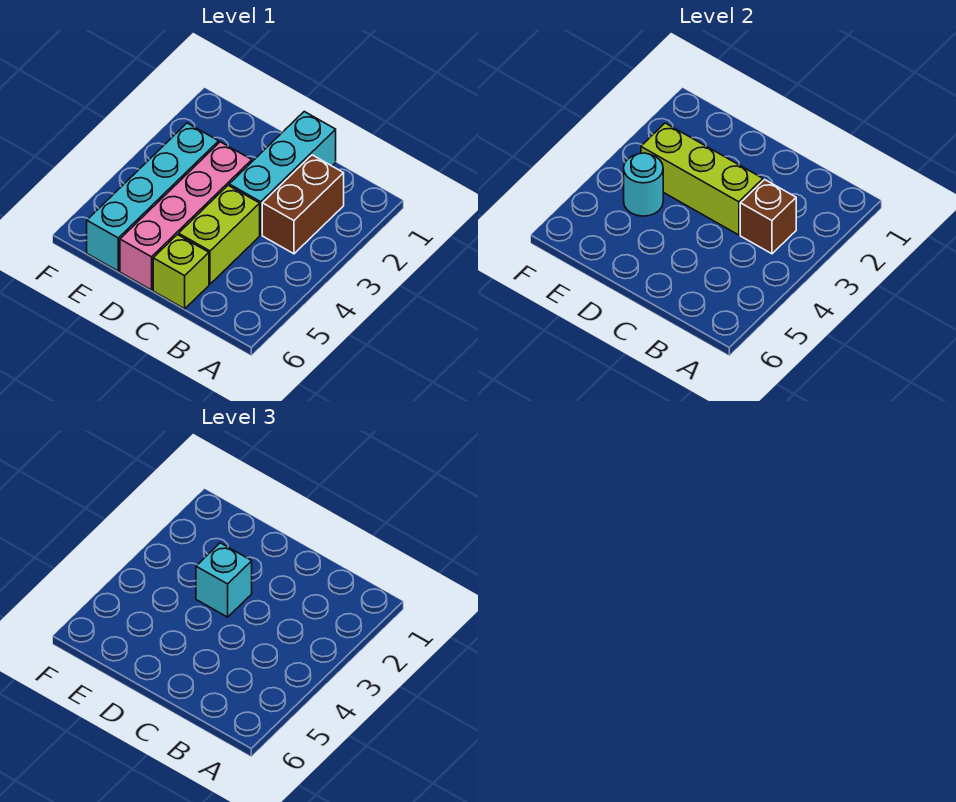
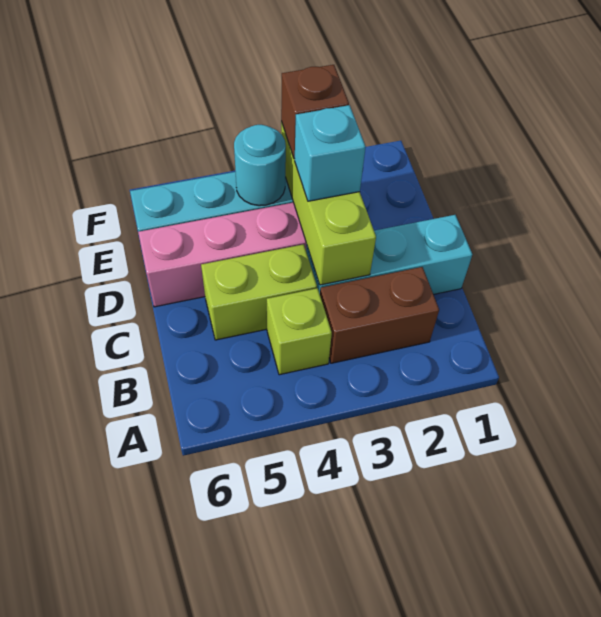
brown brick B3 level 2 -> brown brick E3 level 3
lime brick C6 level 1 -> lime brick B4 level 1

